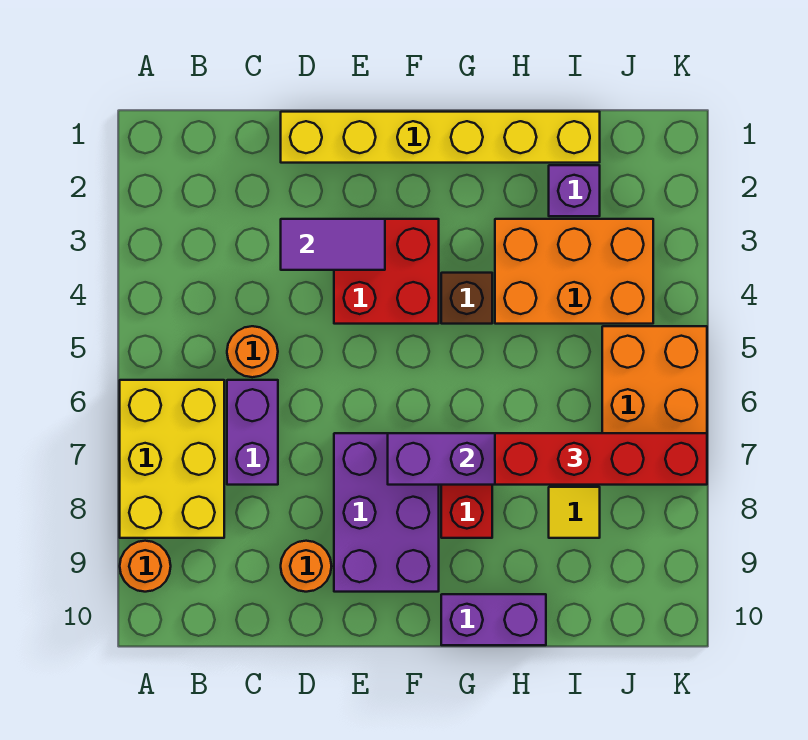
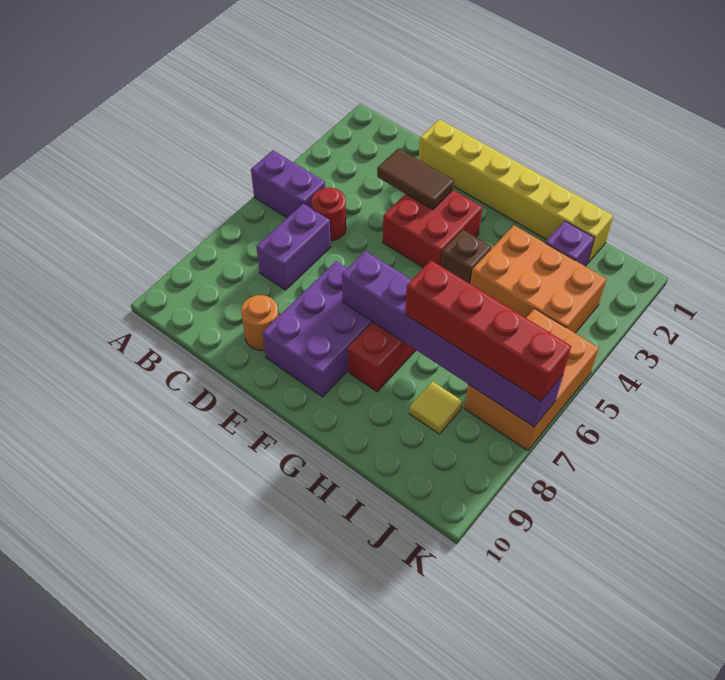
yellow brick A6:B8 level 1 -> none
orange round brick A9 level 1 -> none
orange round brick C5 level 1 -> red round brick C5 level 1
purple tile D3:E3 level 2 -> brown tile D3:E3 level 2
purple brick G10:H10 level 1 -> purple brick A5:B5 level 1

